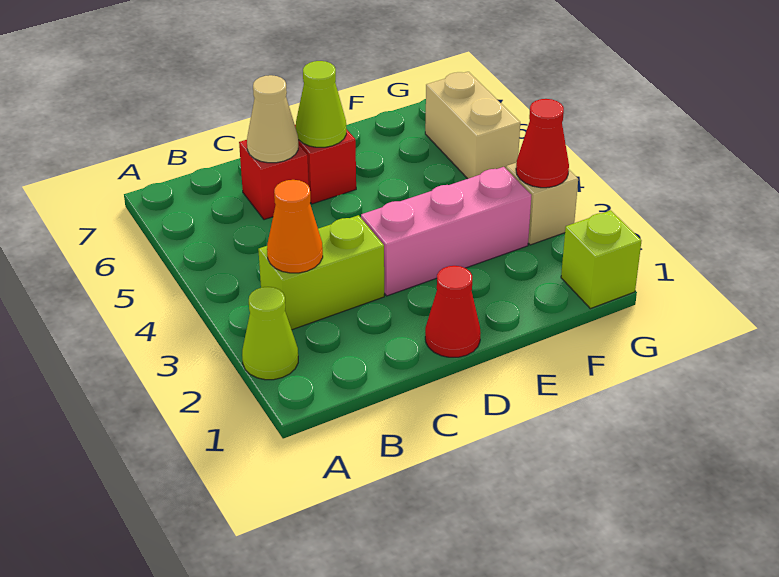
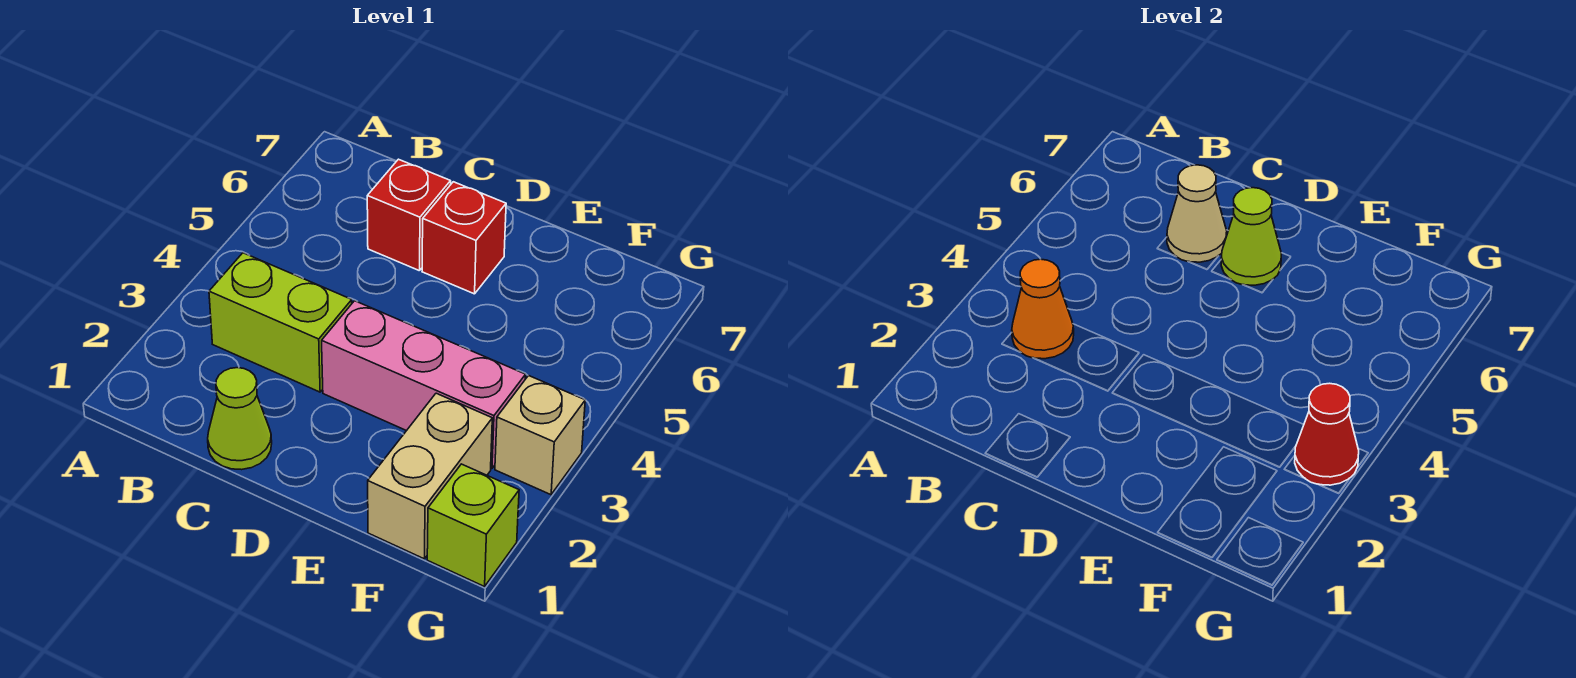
lime cone A2 level 1 -> lime cone C1 level 1
red cone D1 level 1 -> none
tan brick G5:G6 level 1 -> tan brick F1:F2 level 1

